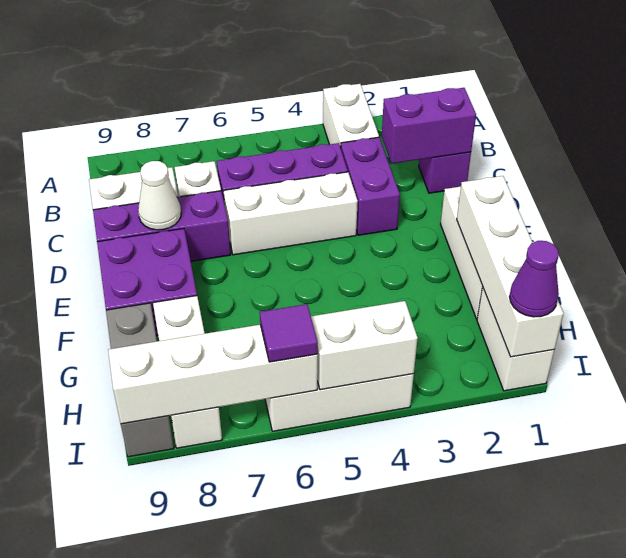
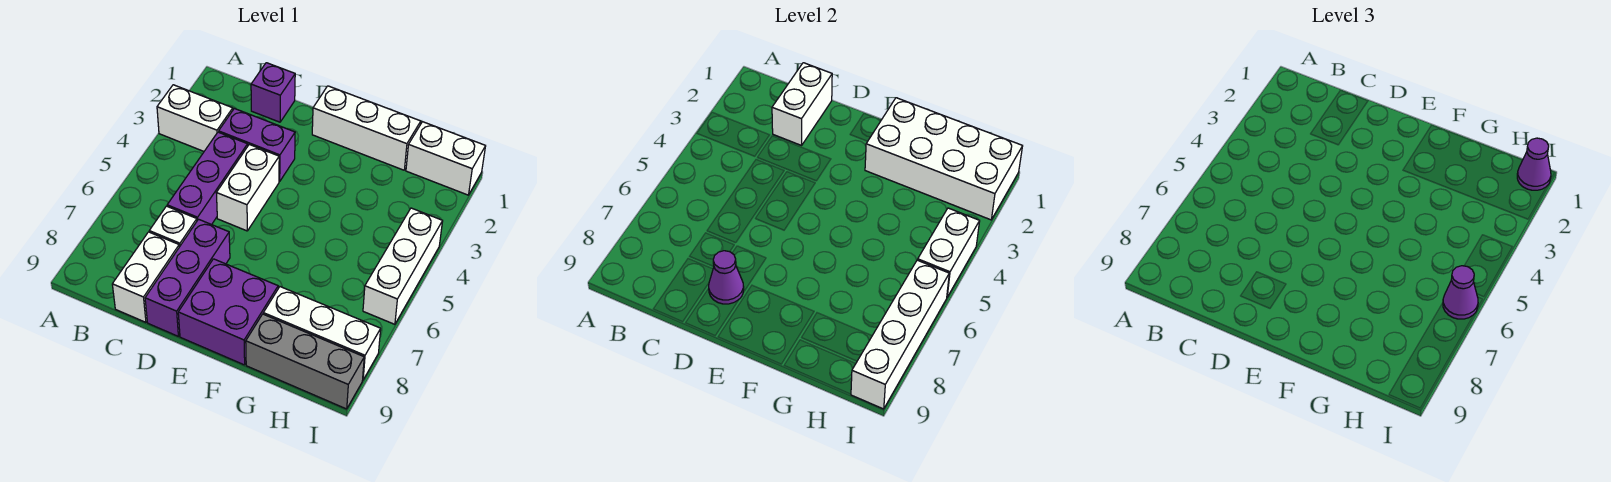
purple brick C1:C2 level 2 -> white brick C1:C2 level 2
white brick D4:D6 level 1 -> white brick D4:D5 level 1
white cone D8 level 2 -> purple cone D8 level 2
white brick F1:I1 level 2 -> white brick F1:I2 level 2
purple tile I6 level 3 -> purple cone I6 level 3

